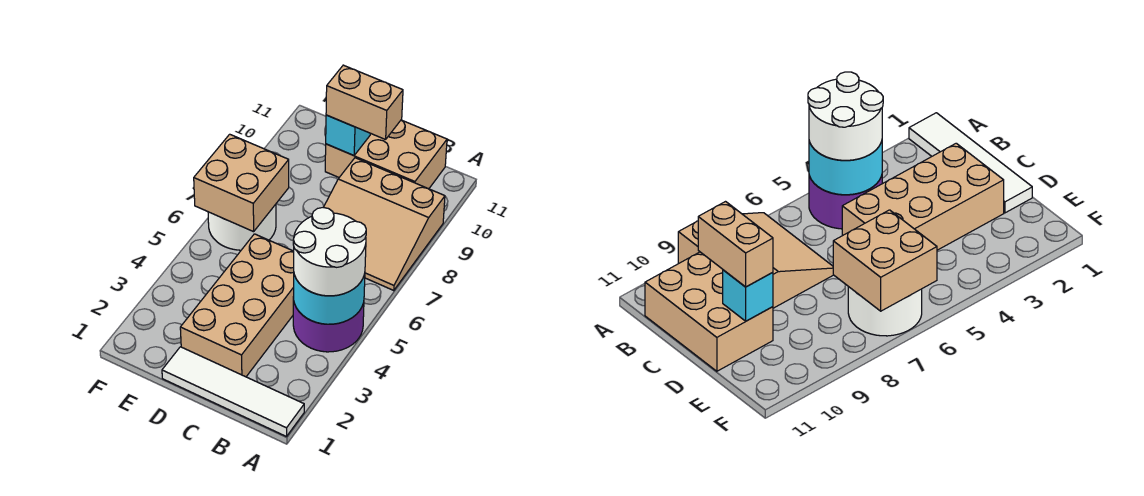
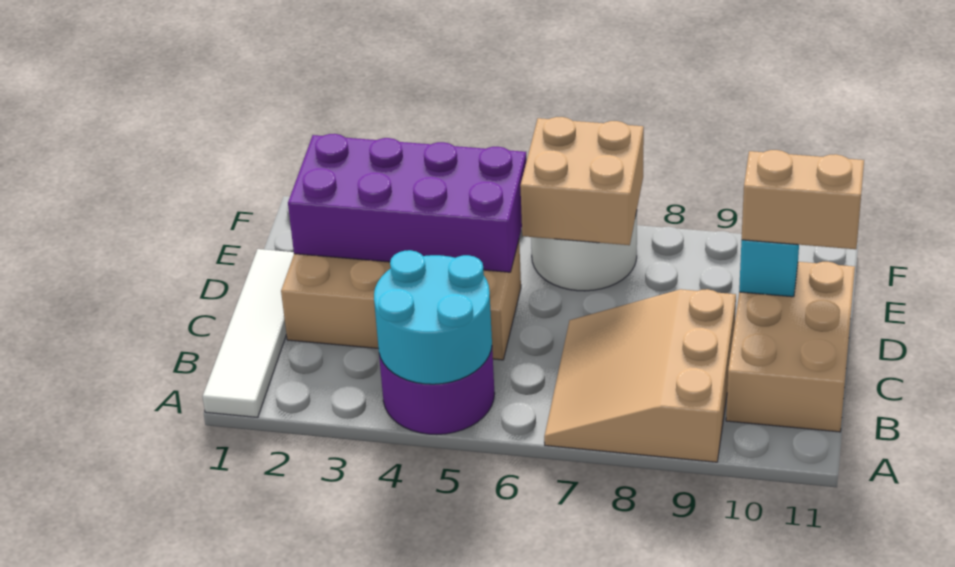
white round brick A4:B5 level 3 -> none
tan brick C10:D10 level 3 -> tan brick D10:D11 level 3
none -> purple brick D2:E5 level 2

